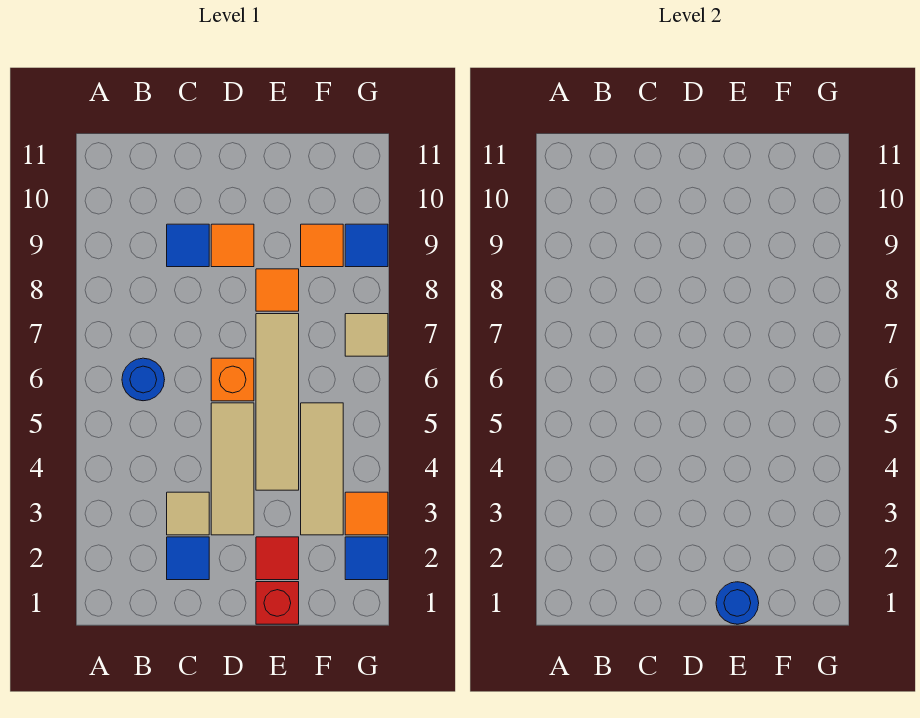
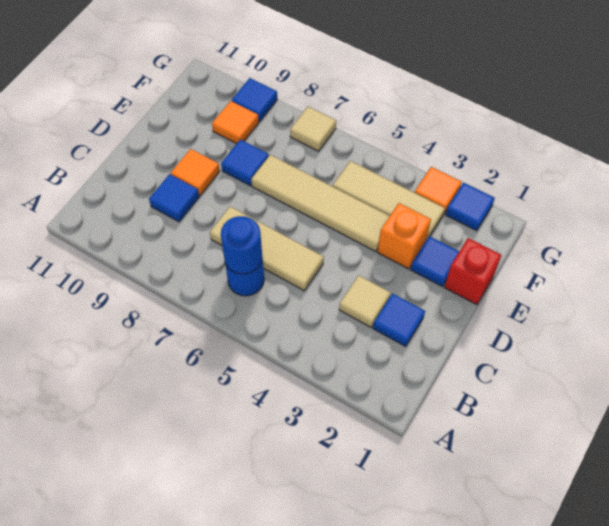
tan tile D3:D5 level 1 -> tan tile C5:C7 level 1
orange brick D6 level 1 -> orange brick E3 level 1
blue round brick E1 level 2 -> blue round brick B6 level 2
red tile E2 level 1 -> blue tile E2 level 1
orange tile E8 level 1 -> blue tile E8 level 1

